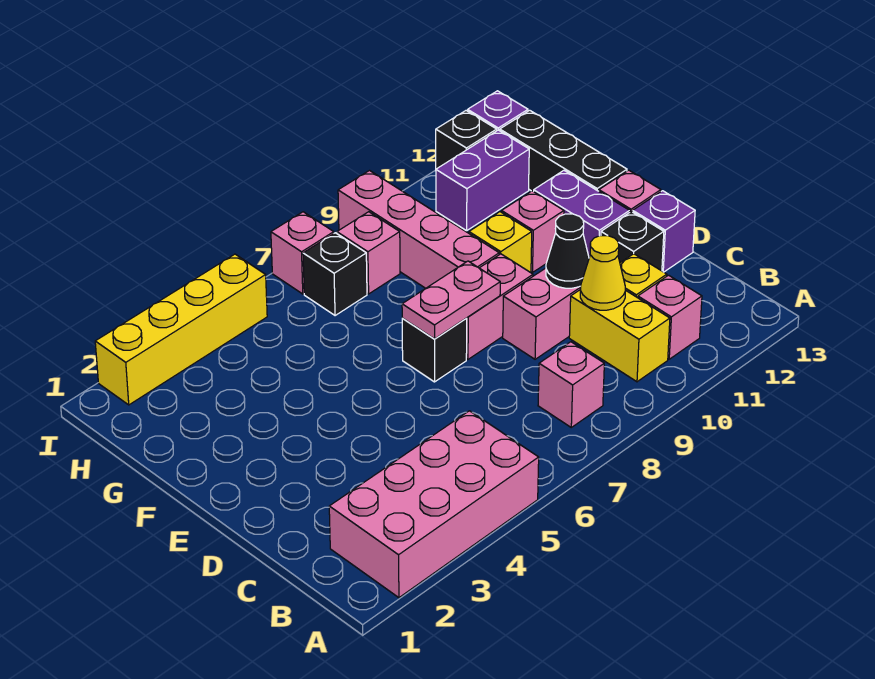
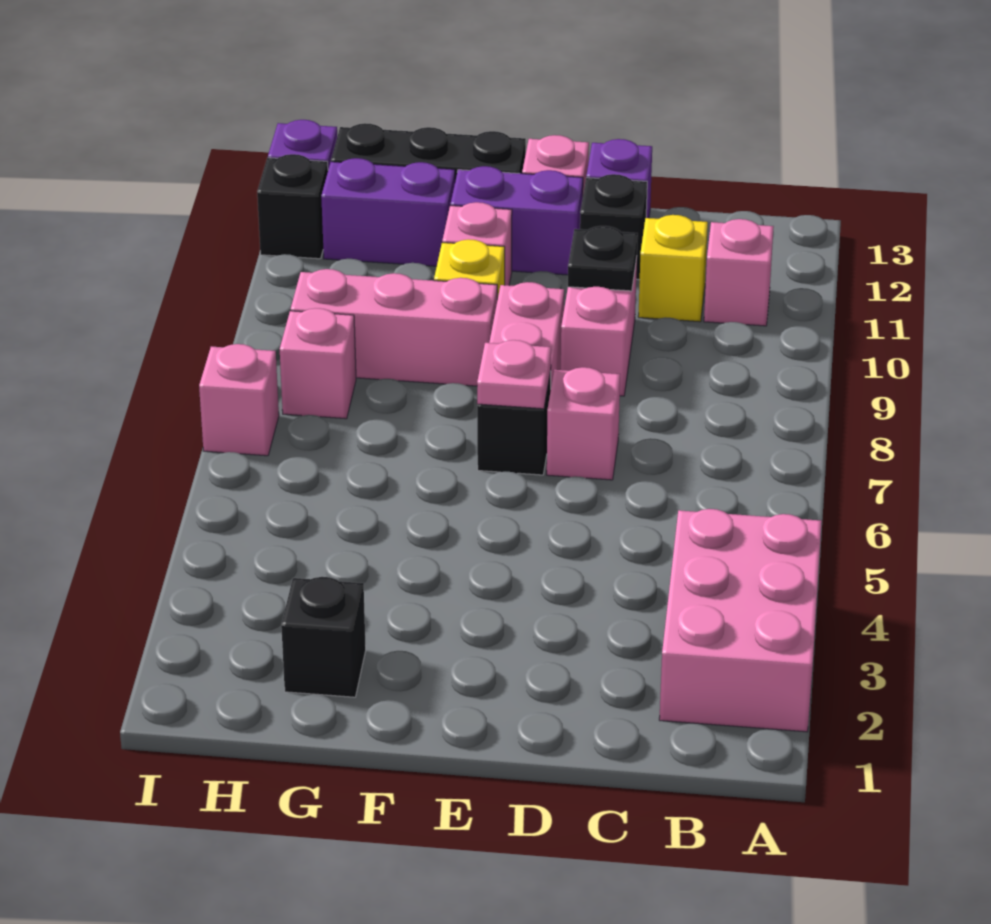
pink brick A2:B5 level 1 -> pink brick A2:B4 level 1
pink brick B8 level 1 -> pink brick D7 level 1
yellow brick B10:C10 level 1 -> none
yellow cone C10 level 2 -> none
black cone D10 level 2 -> black plate D10 level 2
pink plate E7:E8 level 2 -> pink plate E7 level 2
pink brick F9:I9 level 1 -> pink brick F9:H9 level 1
black brick H7 level 1 -> black brick G2 level 1
purple brick H11:H12 level 1 -> purple brick G12:H12 level 1
yellow brick I2:I5 level 1 -> none

